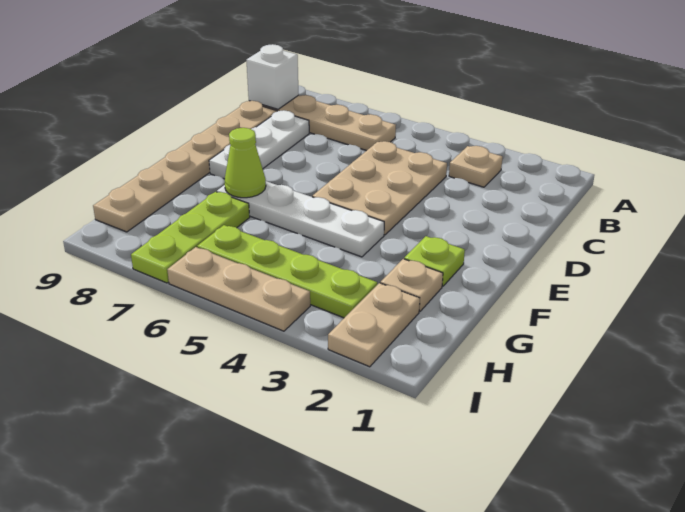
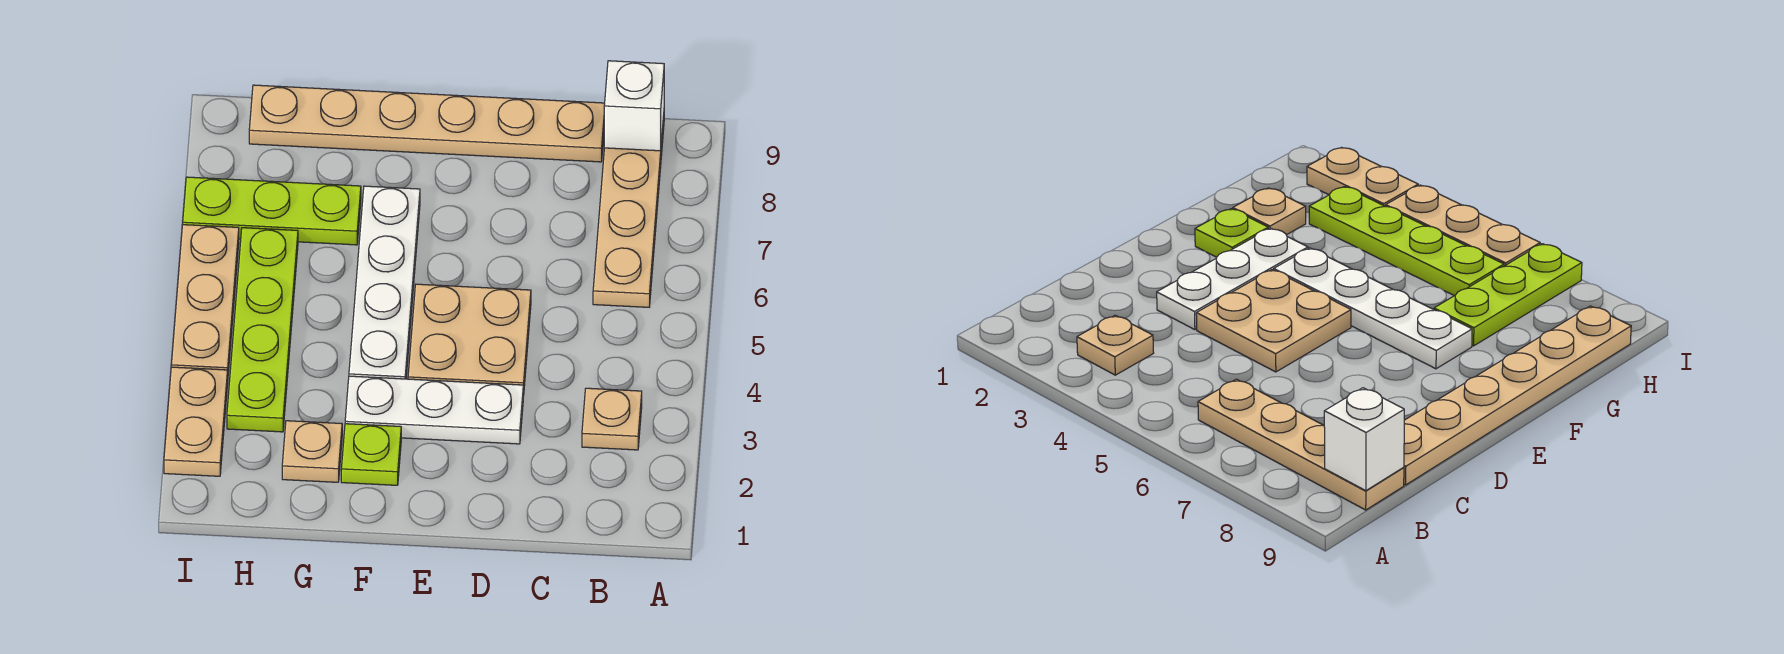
tan plate C4:E5 level 1 -> tan plate D4:E5 level 1
white plate C8:E8 level 1 -> white plate D3:F3 level 1
lime cone F7 level 2 -> none
tan plate H2:I2 level 1 -> tan plate I2:I3 level 1

